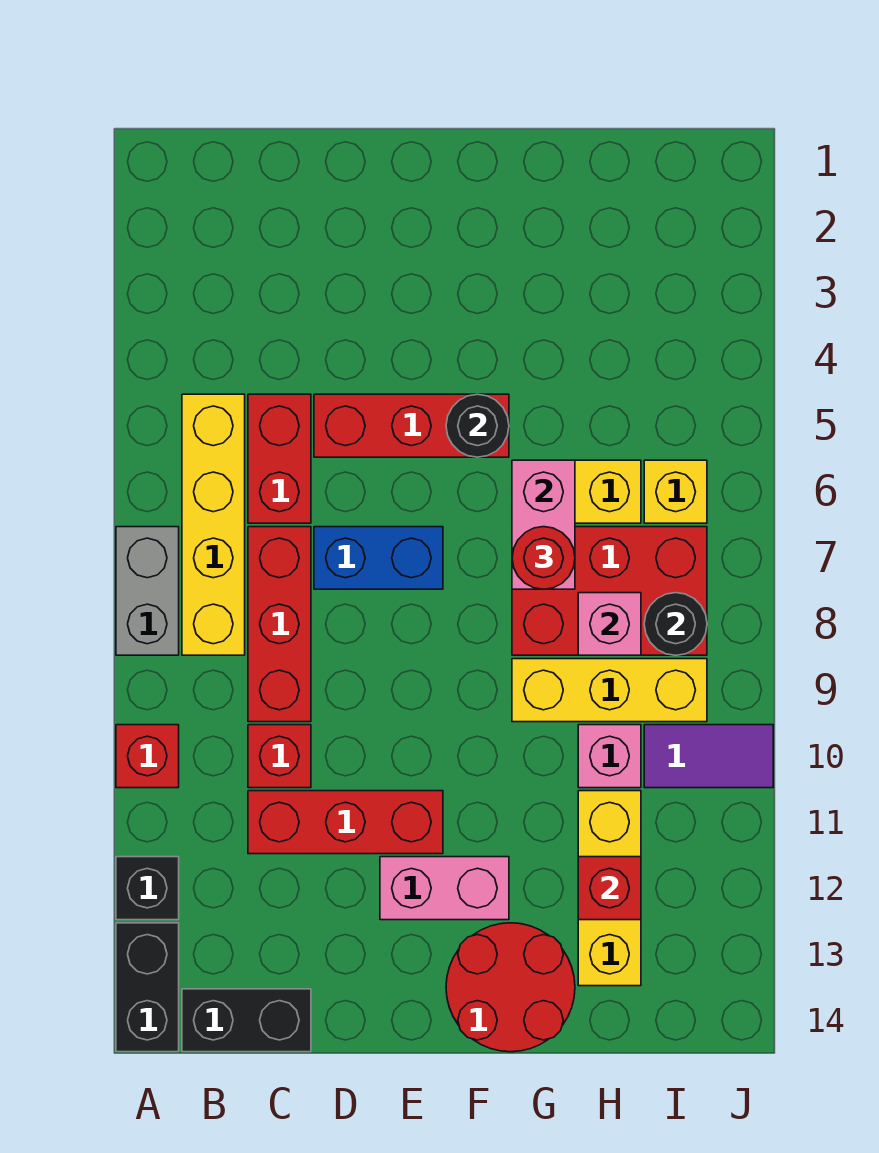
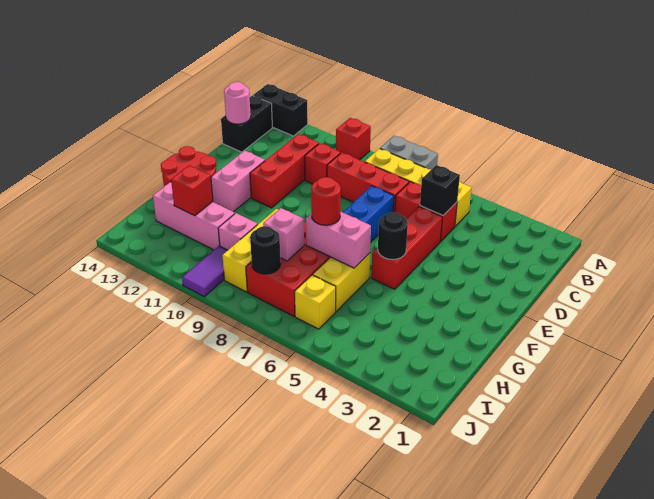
black brick A12 level 1 -> black brick C5 level 2
none -> pink round brick C14 level 2
yellow brick H11:H13 level 1 -> pink brick H11:H13 level 1

